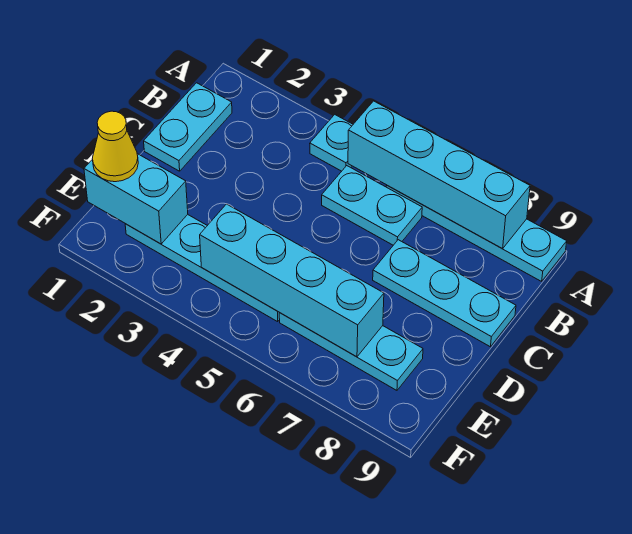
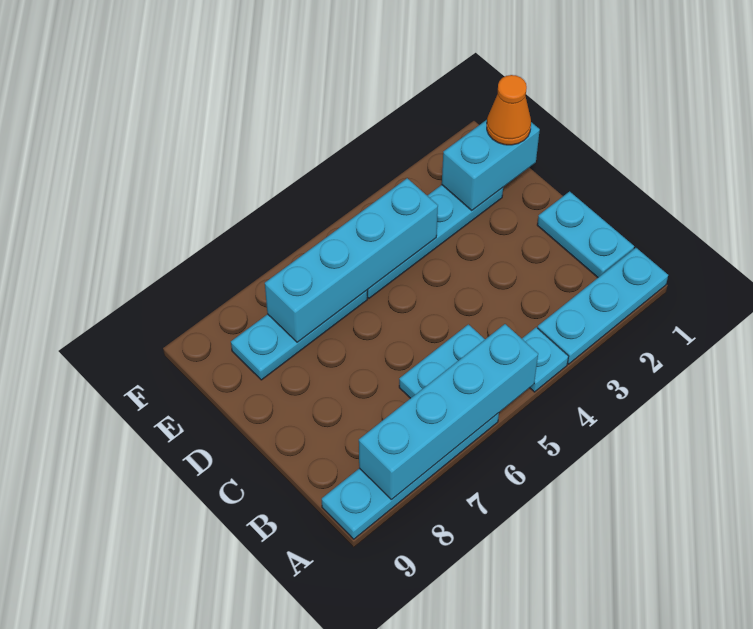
cyan plate C7:C9 level 1 -> cyan plate A1:A3 level 1
yellow cone E1 level 3 -> orange cone E1 level 3

